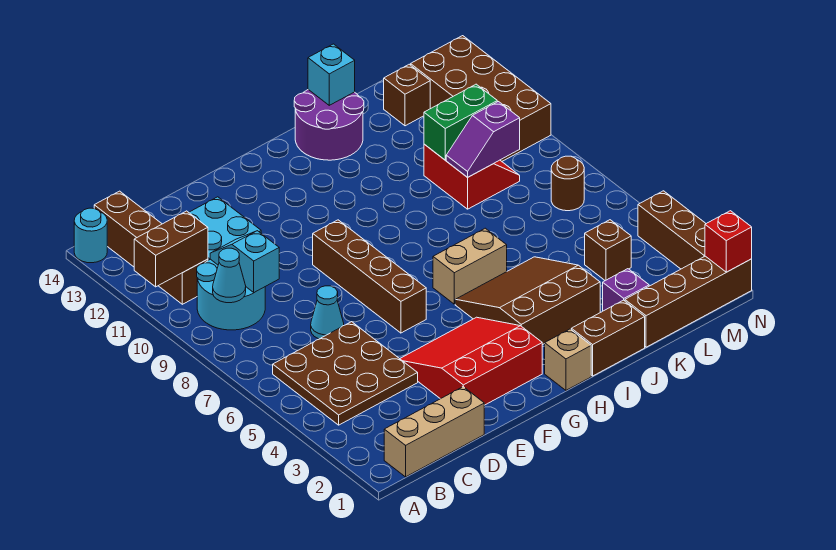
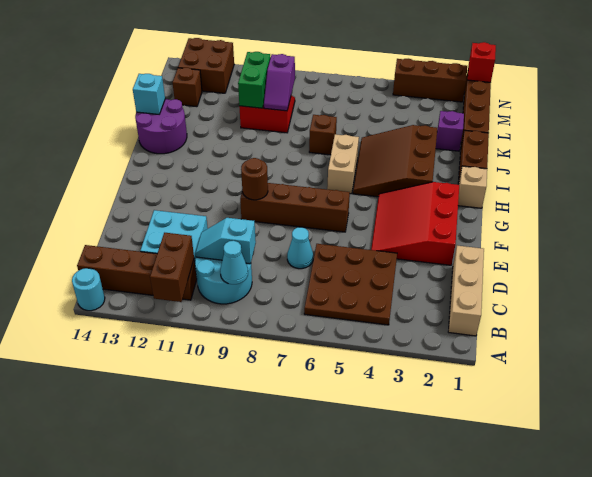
brown brick L4 level 1 -> brown brick J7 level 1
brown round brick M7 level 1 -> brown round brick F9 level 2
brown brick M10:N13 level 1 -> brown brick M12:N13 level 1

